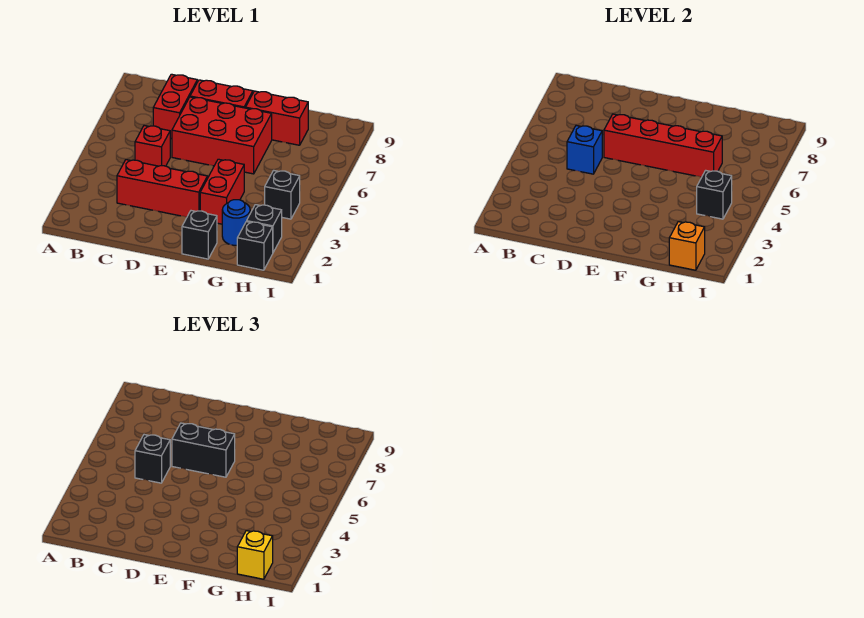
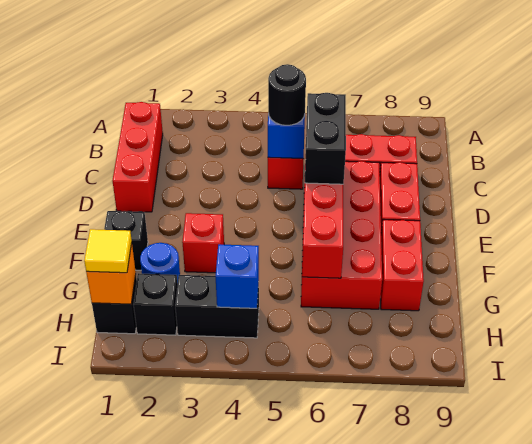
red brick C3:E3 level 1 -> red brick B1:D1 level 1
black brick C5 level 3 -> black round brick C5 level 3
red brick D6:F7 level 1 -> red brick D6:G7 level 1
red brick F3:F4 level 1 -> red brick F3 level 1
yellow brick H1 level 3 -> yellow tile H1 level 3
black brick H4 level 1 -> black brick H3:H4 level 1
black brick H4 level 2 -> blue brick H4 level 2

